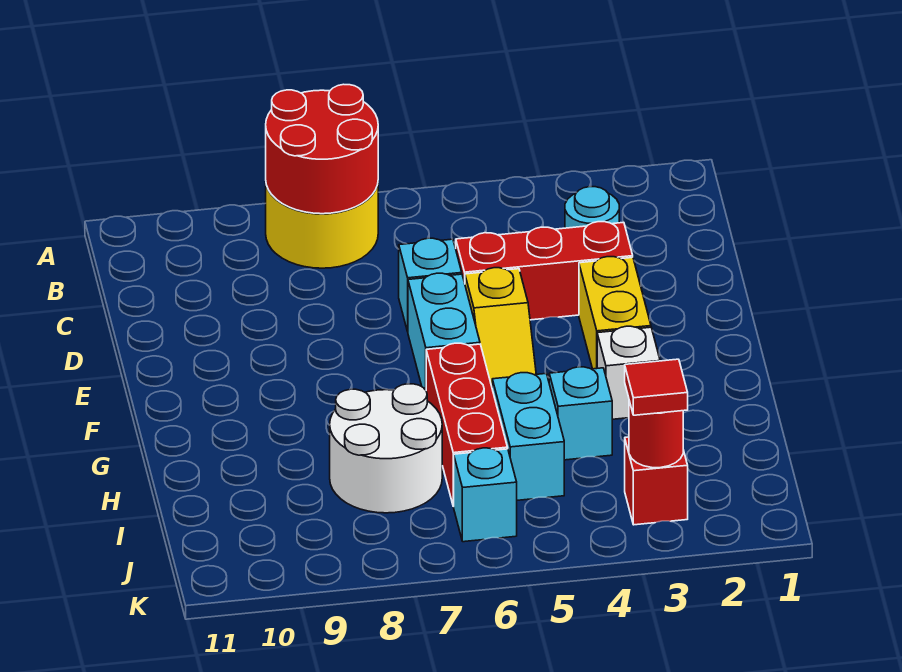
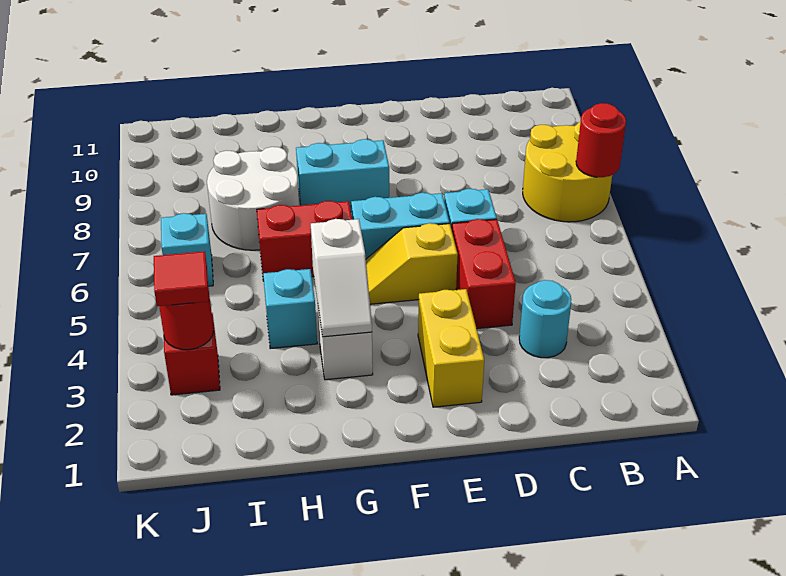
red round brick A7:B8 level 2 -> red round brick A7 level 2
red brick D3:D5 level 1 -> red brick D4:D5 level 1
yellow brick E3:F3 level 1 -> yellow brick E2:E3 level 1
none -> white slope G3:G4 level 2 top 4
red brick G6:I6 level 1 -> red brick G6:H6 level 1
cyan brick H5:I5 level 1 -> cyan brick F8:G8 level 1

